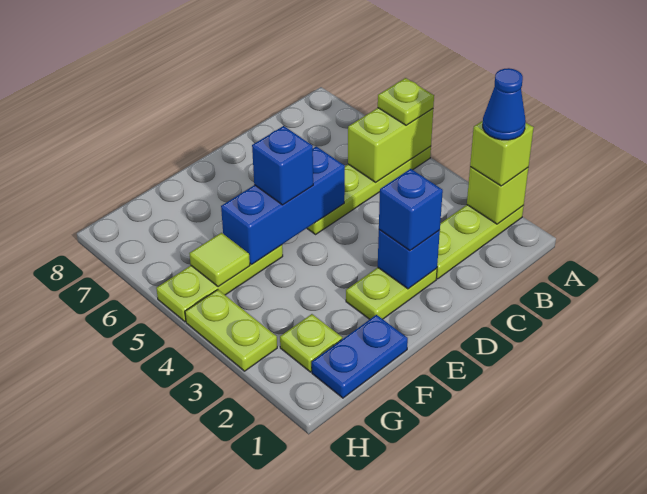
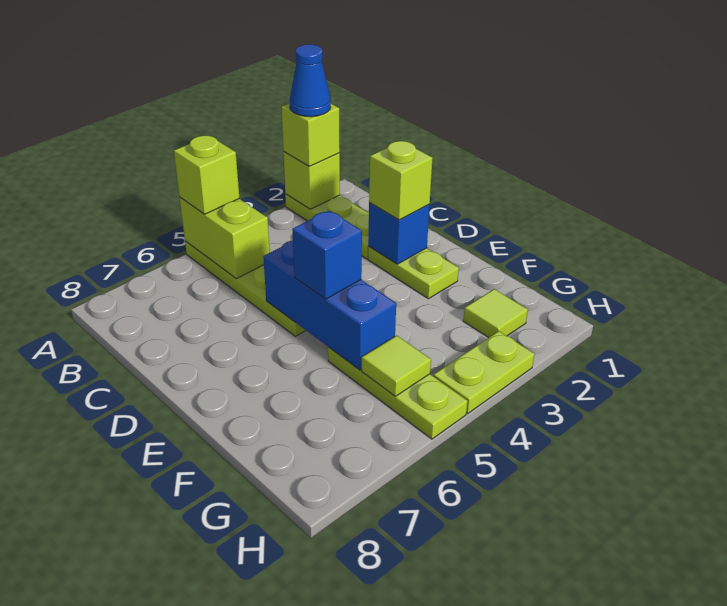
lime plate A5 level 3 -> lime brick A5 level 3
blue brick D2 level 3 -> lime brick D2 level 3
blue plate F1:G1 level 1 -> none
lime plate G2 level 1 -> lime tile G2 level 1

